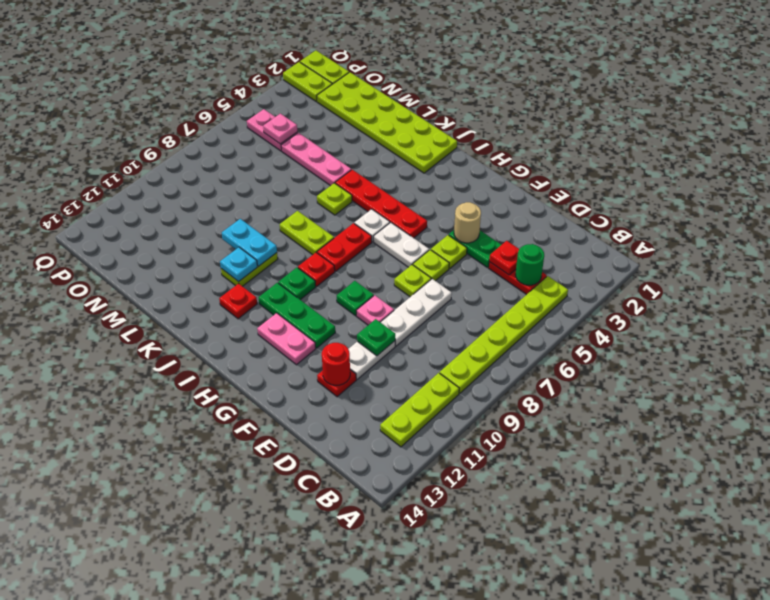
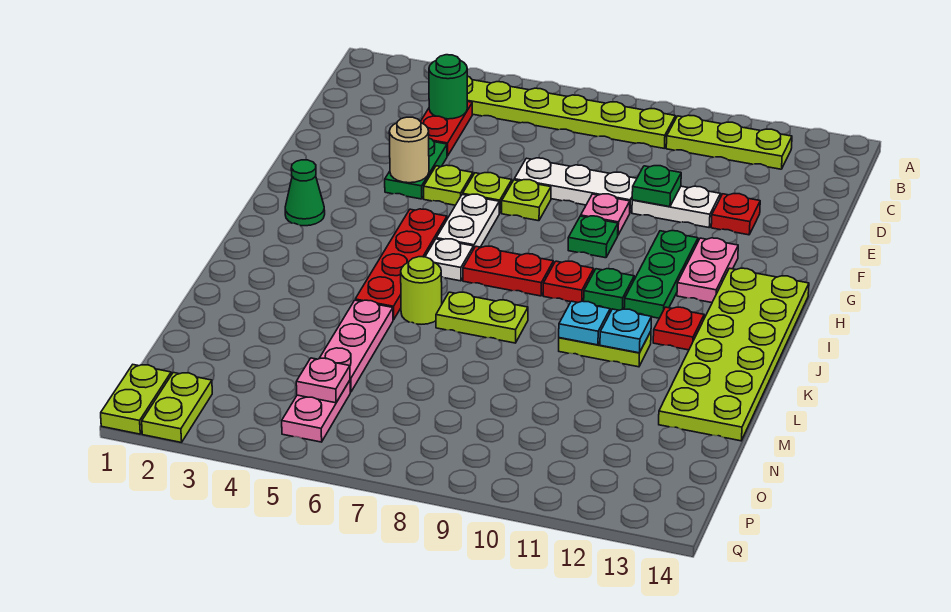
red plate D4 level 2 -> none
red round brick E12 level 2 -> none
none -> green cone H2 level 1
lime plate J1:O2 level 1 -> lime plate H13:M14 level 1
lime plate J8:K8 level 1 -> lime plate K7:K8 level 1
lime plate K6 level 1 -> lime round brick K6 level 1
cyan plate K10:L10 level 2 -> cyan plate K10 level 2

